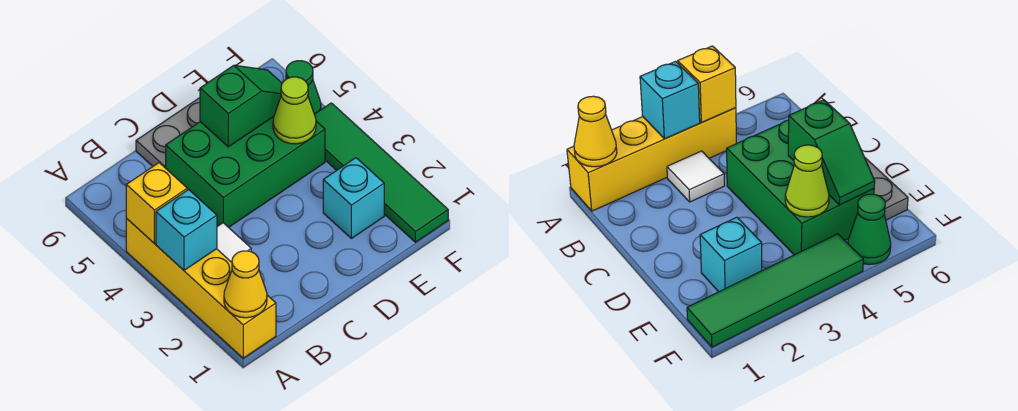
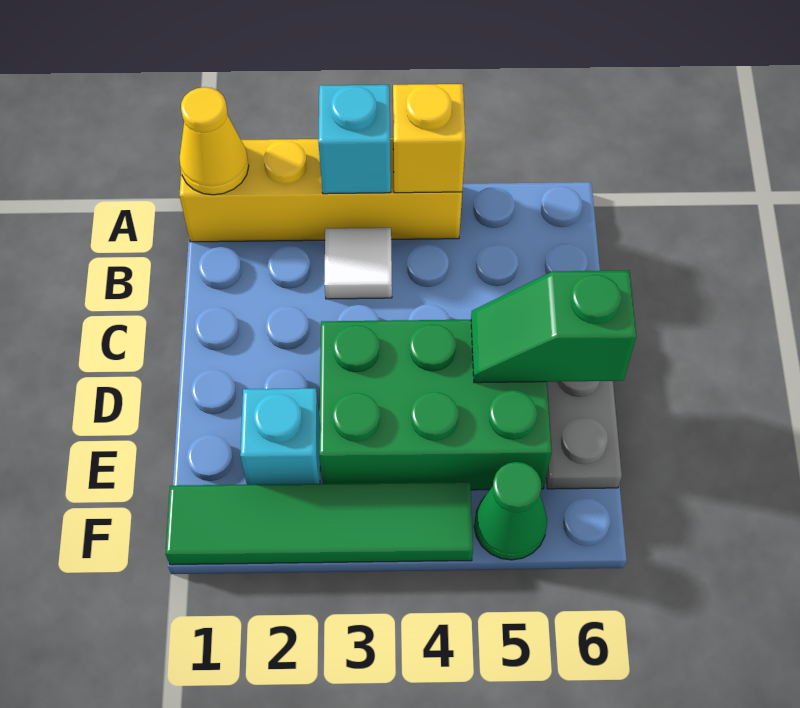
green brick C4:E5 level 1 -> green brick D3:E5 level 1
green slope D5:E5 level 2 top D -> green slope D5:D6 level 2 top 6
lime cone E4 level 2 -> none

